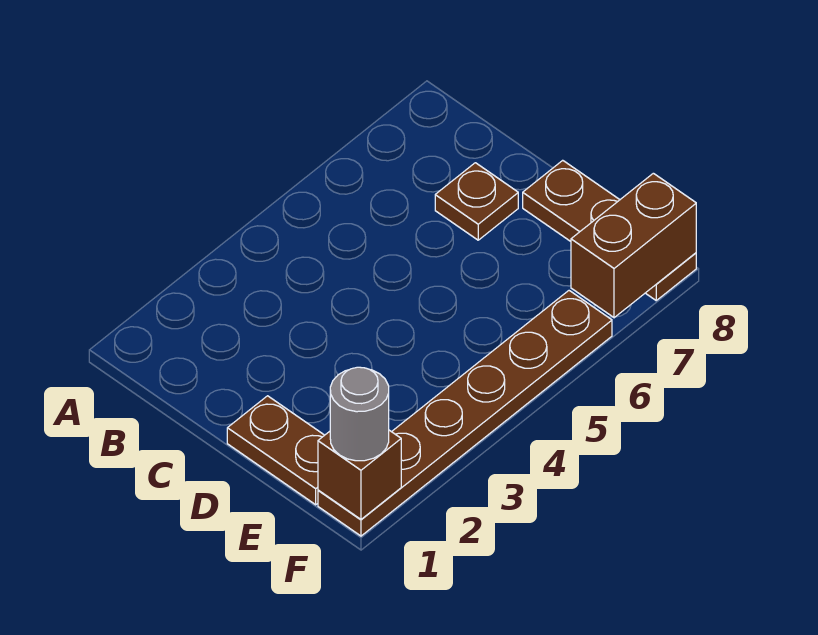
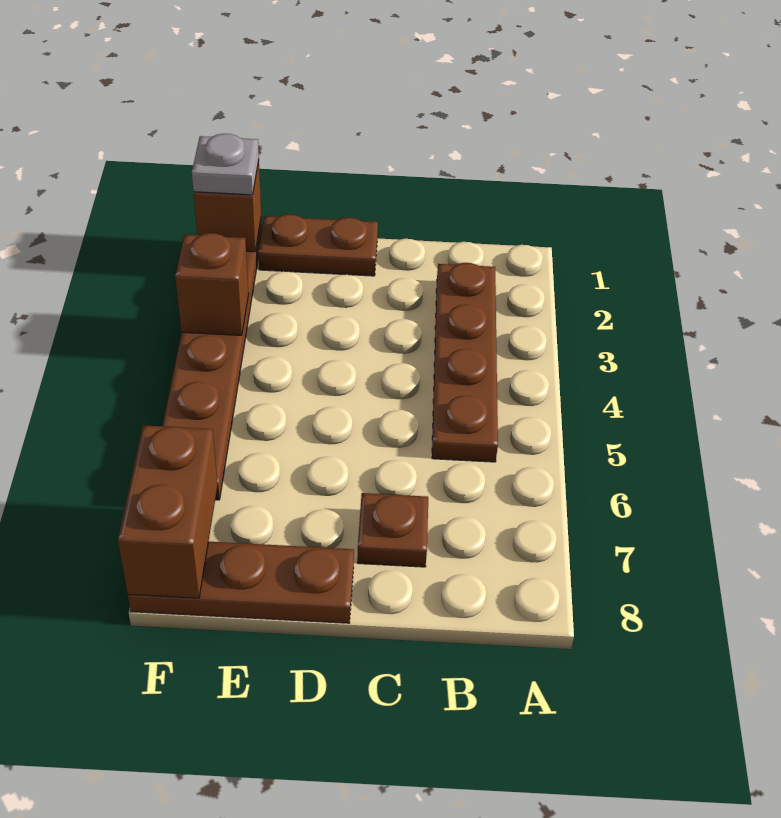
none -> brown plate B2:B5 level 1
grey round brick F1 level 3 -> grey plate F1 level 3
none -> brown brick F3 level 2

